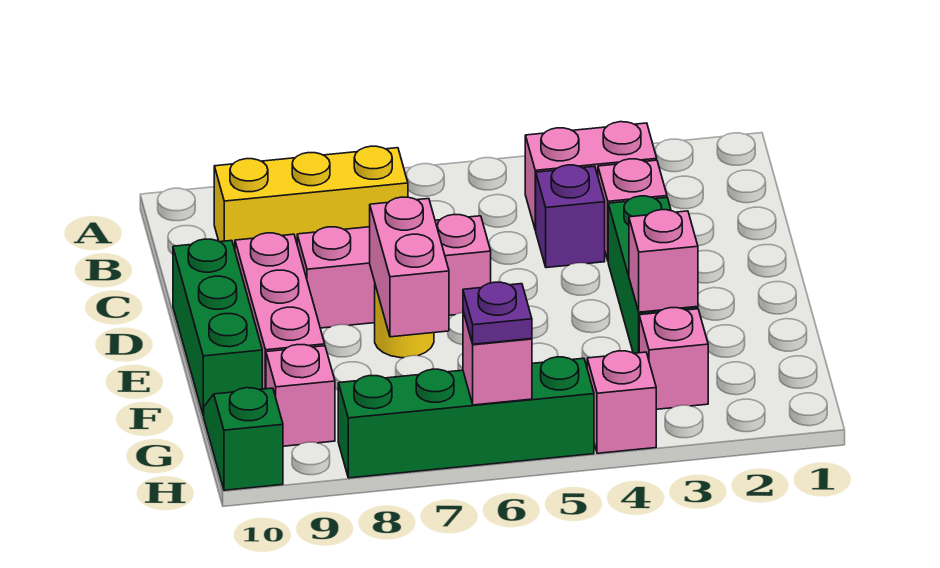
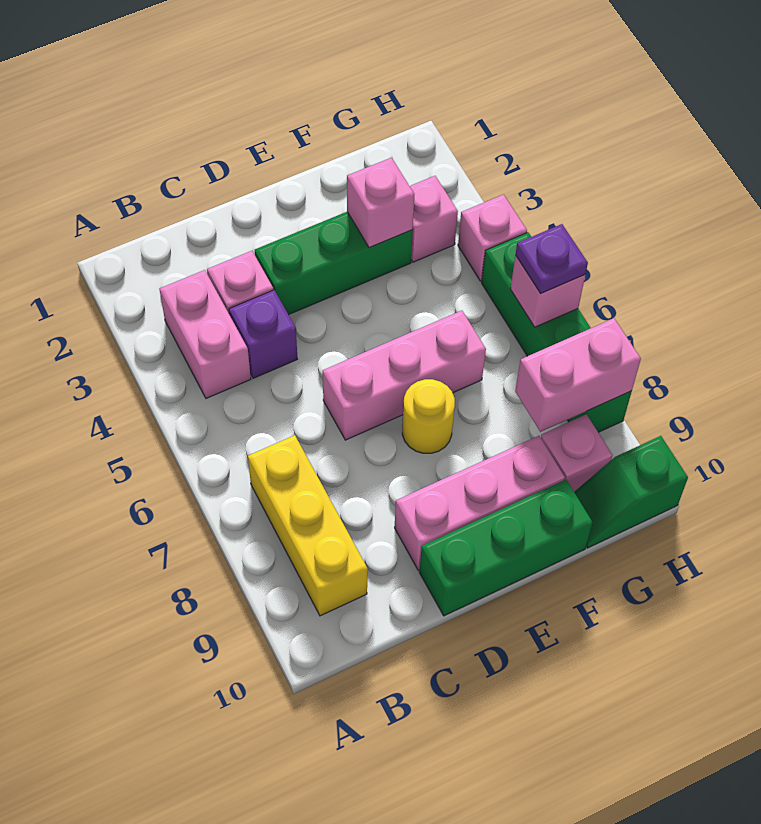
pink brick D6:D8 level 1 -> pink brick D6:F6 level 1
pink brick E7:F7 level 2 -> pink brick G8:H8 level 2

